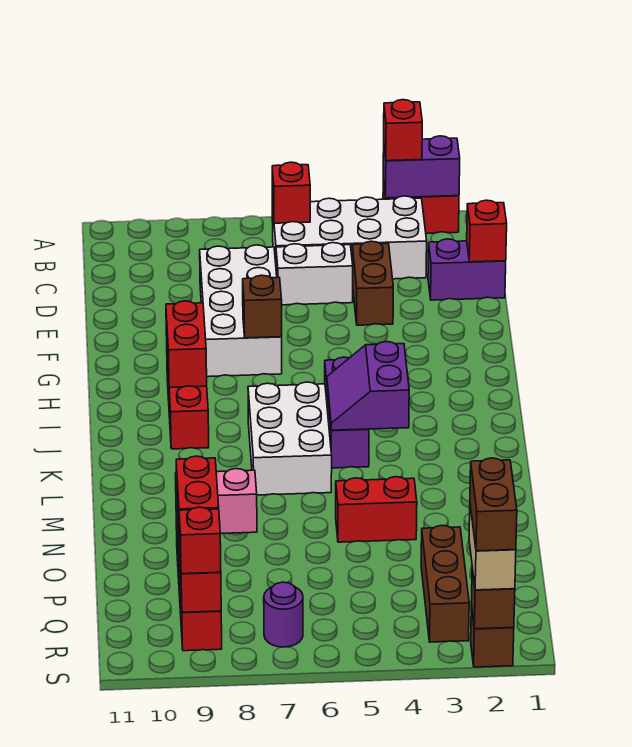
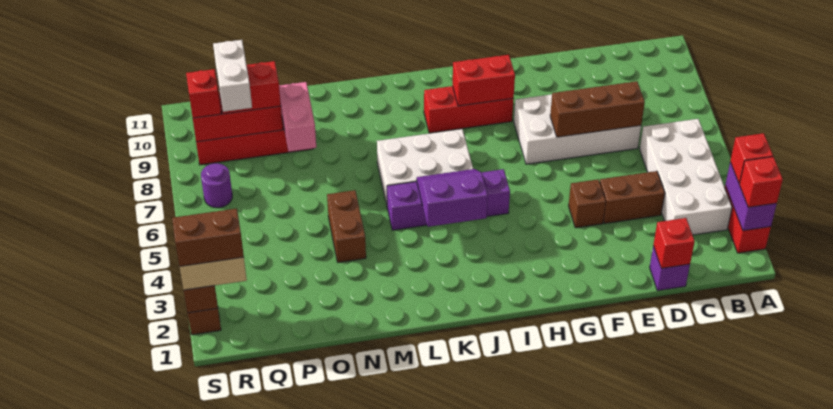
red brick B6 level 2 -> red brick A2 level 3
purple brick D1:D2 level 1 -> purple brick D1 level 1
white brick D5:D6 level 1 -> white brick Q8:Q9 level 4
brown brick G7 level 2 -> brown brick F4 level 1
purple brick I5:K5 level 1 -> purple brick I5:L5 level 1
red brick N4:N5 level 1 -> brown brick N4:N5 level 1
brown brick P3:R3 level 1 -> brown brick D7:F7 level 2

